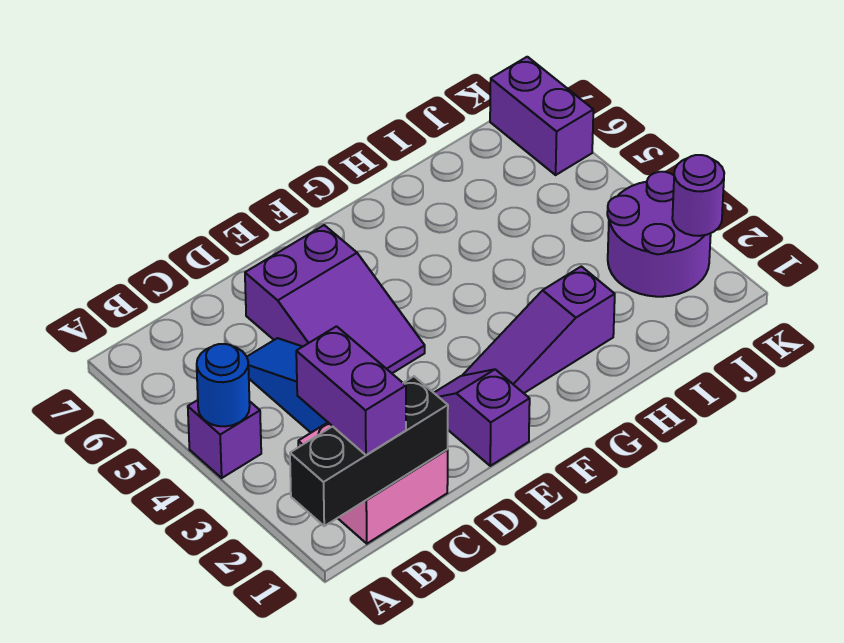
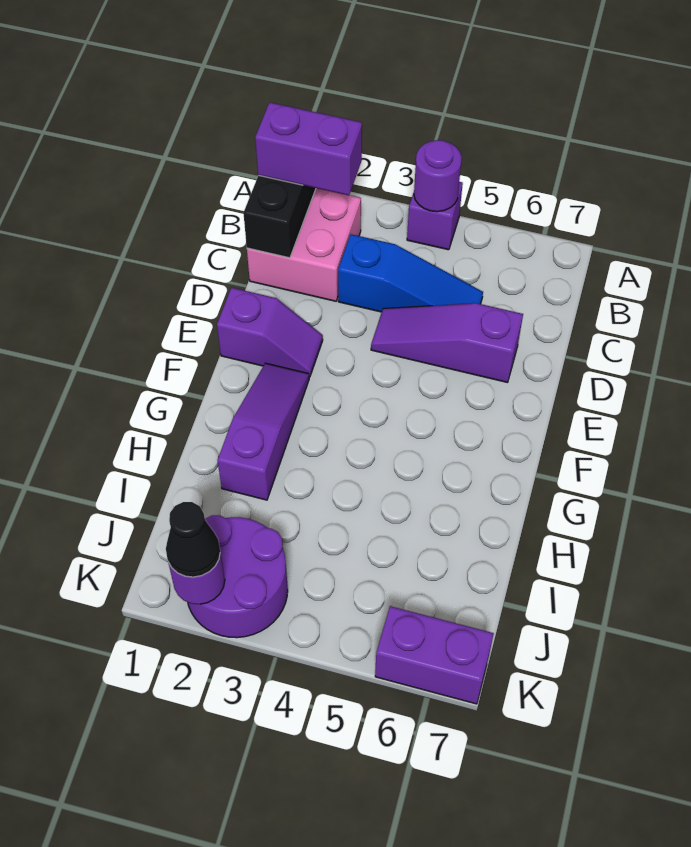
blue round brick A4 level 2 -> purple round brick A4 level 2
purple slope D4:E6 level 1 top 6 -> purple slope D4:D6 level 1 top 6
none -> black cone K2 level 3

